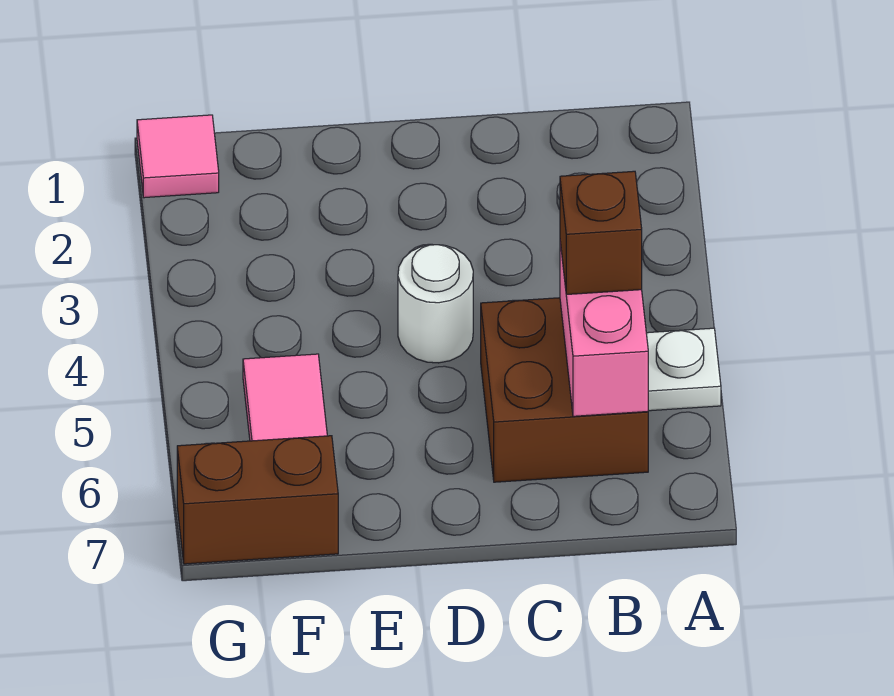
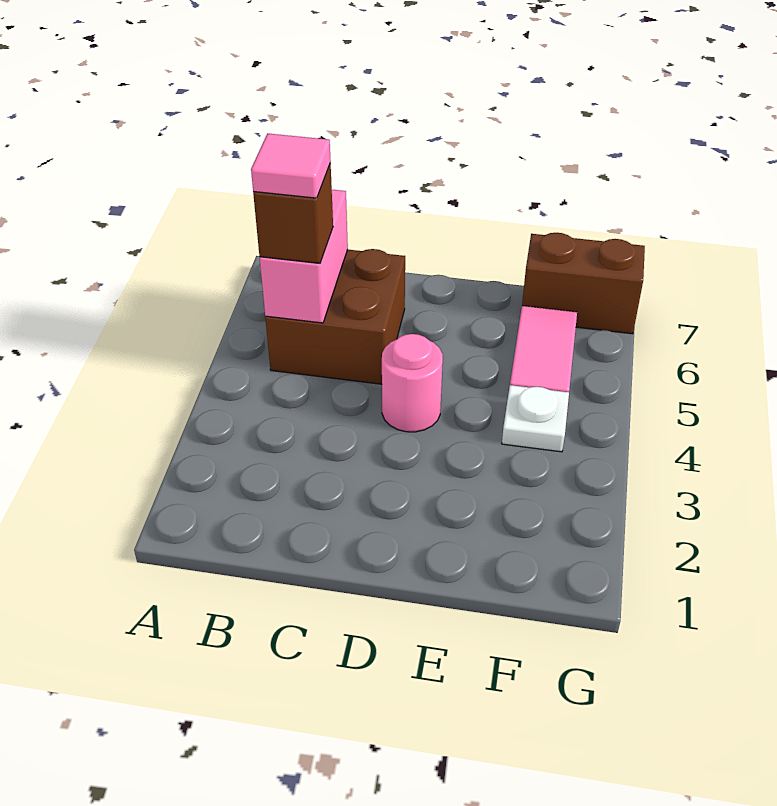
white plate A5 level 1 -> white plate F4 level 1
white round brick D4 level 1 -> pink round brick D4 level 1
pink tile G1 level 1 -> pink tile B5 level 4

